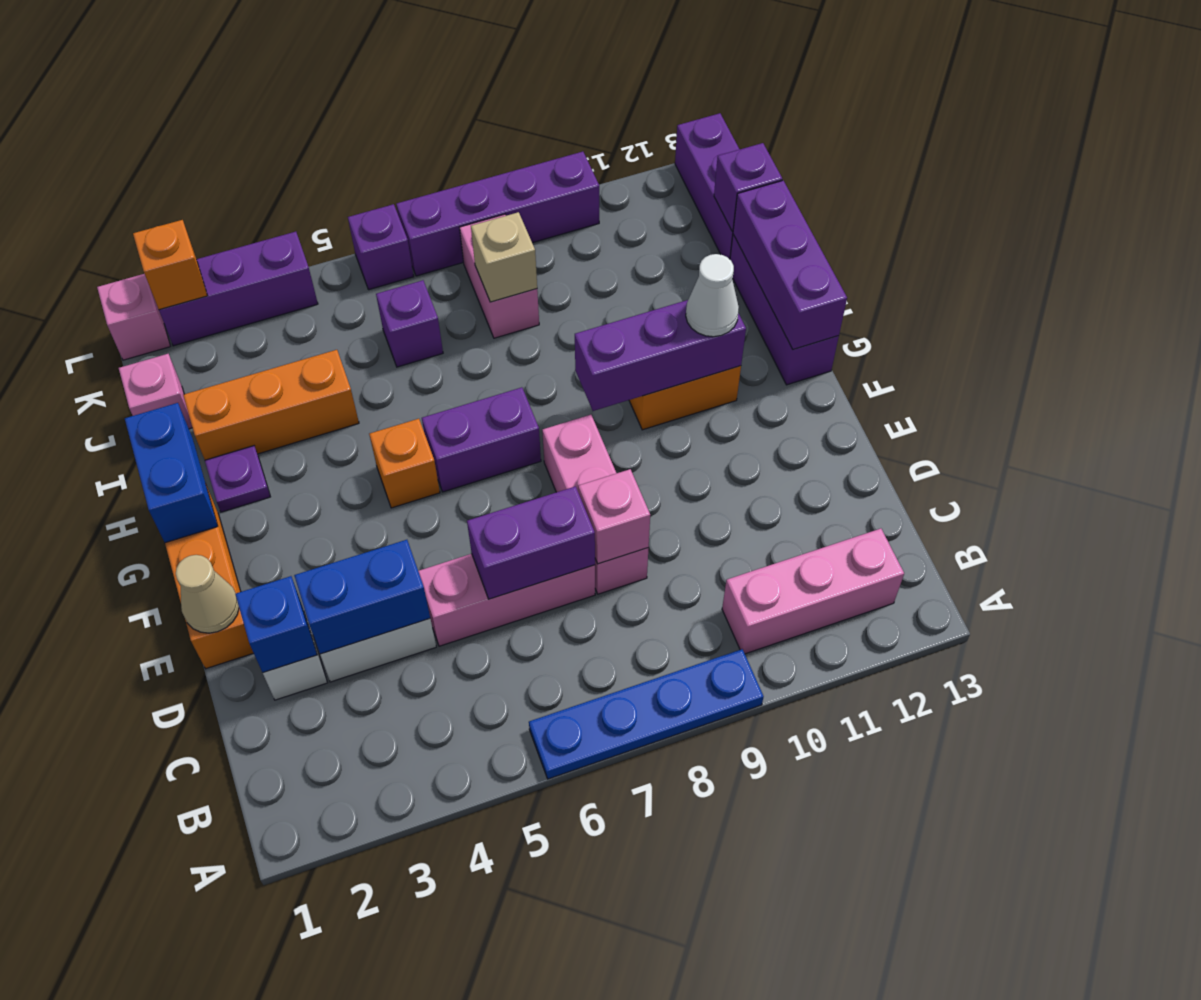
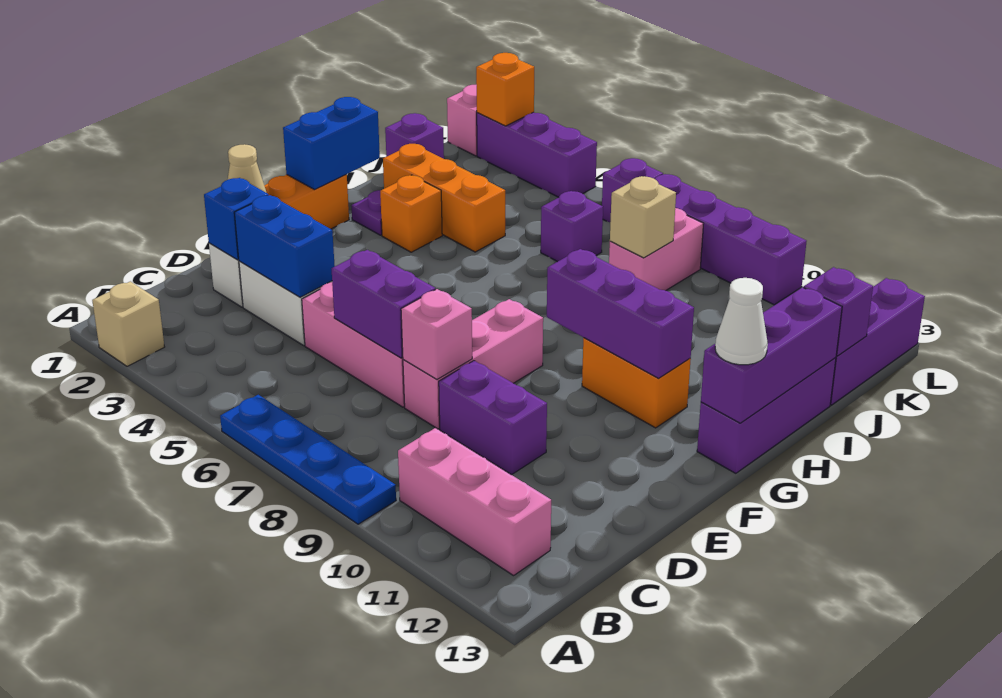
none -> tan brick A2 level 1
orange brick G5 level 1 -> orange brick H3 level 1
purple brick G6:G7 level 1 -> purple brick D9:D10 level 1
white cone G11 level 3 -> white cone G13 level 3
pink brick J1 level 1 -> purple brick J1 level 1

